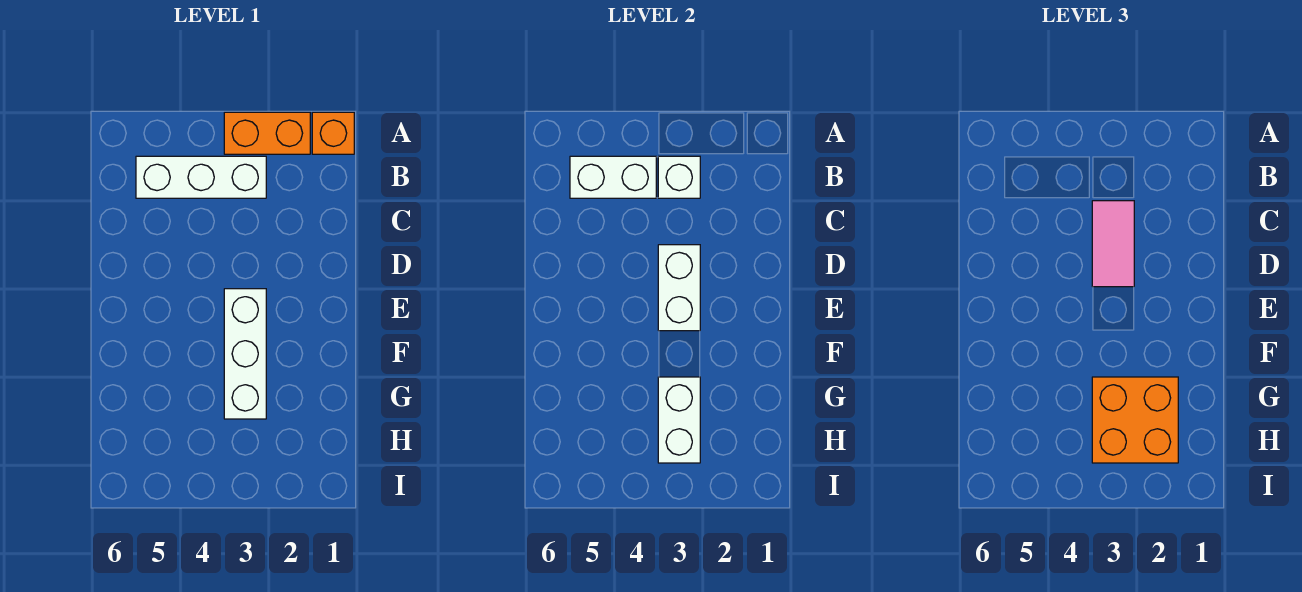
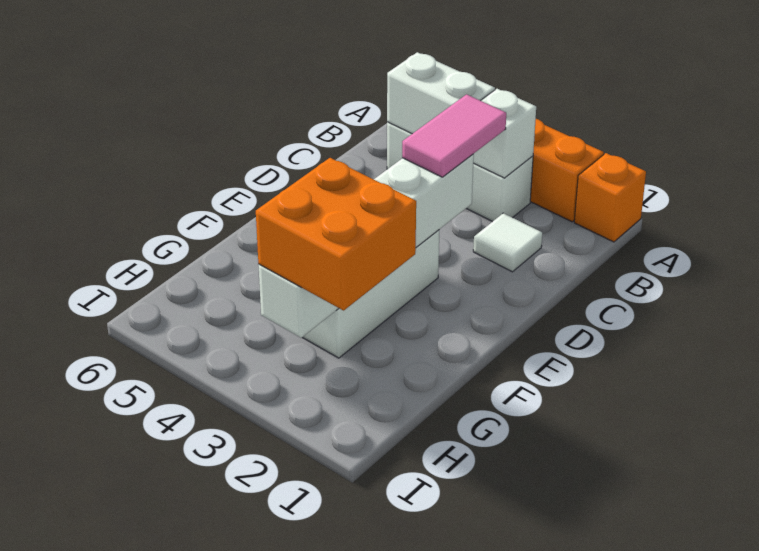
none -> white tile C2 level 1

